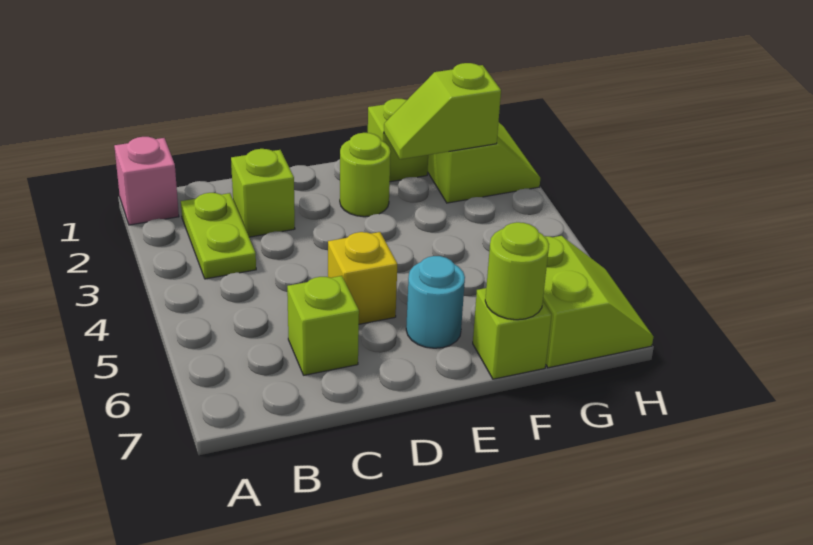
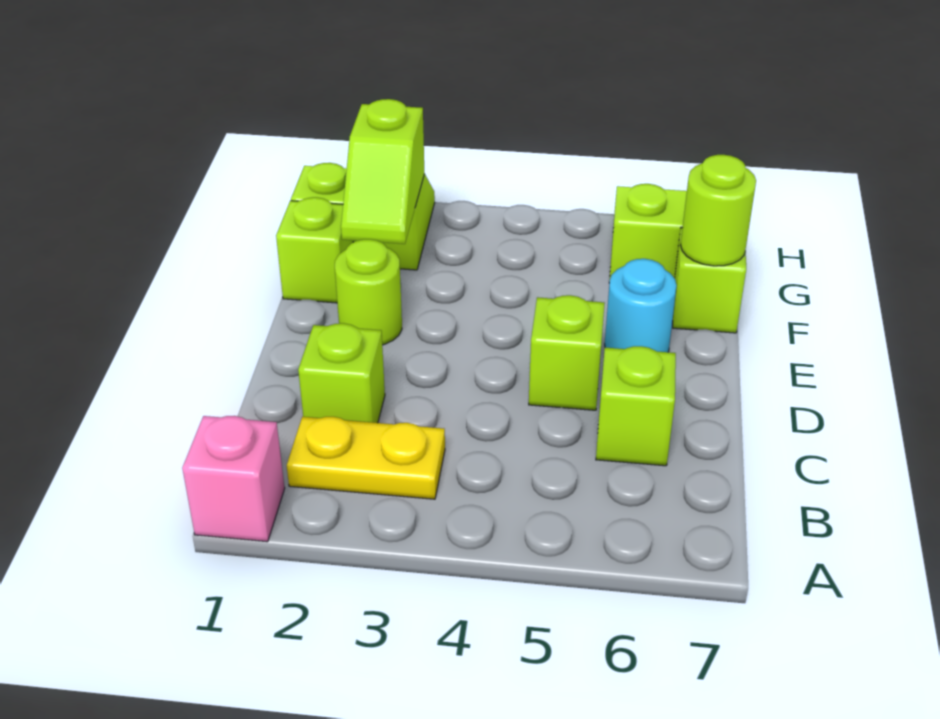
lime plate B2:B3 level 1 -> yellow plate B2:B3 level 1
yellow brick D5 level 1 -> lime brick D5 level 1

